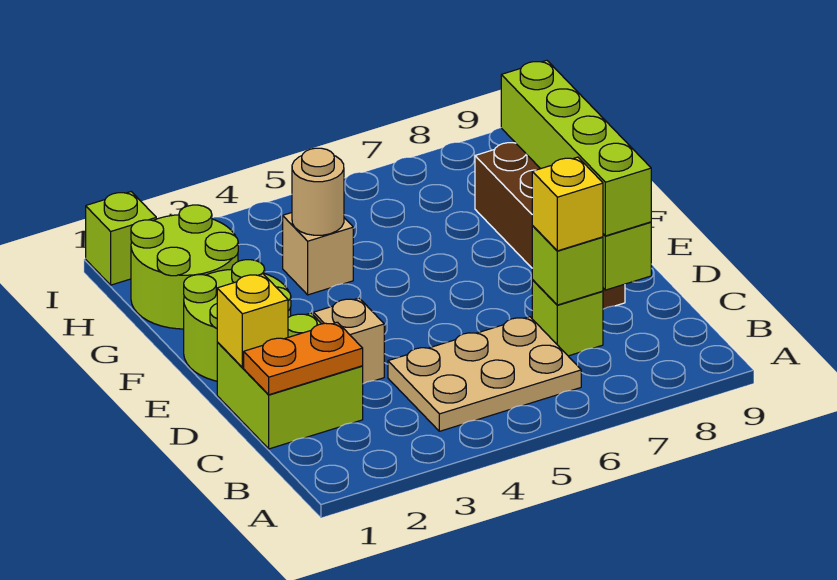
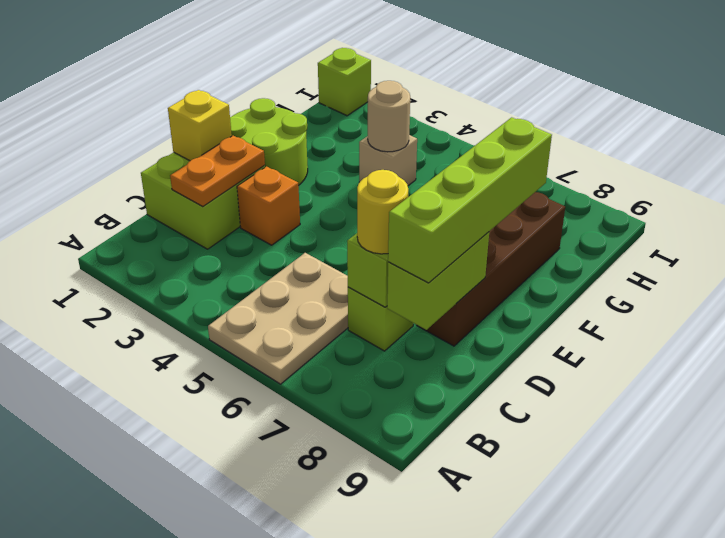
tan plate B4:C6 level 1 -> tan plate A5:C6 level 1
orange plate C1:C2 level 2 -> orange plate C2:D2 level 2
yellow brick C7 level 3 -> yellow round brick C7 level 3
tan brick D3 level 1 -> orange brick D3 level 1
lime round brick G1:H2 level 1 -> none

